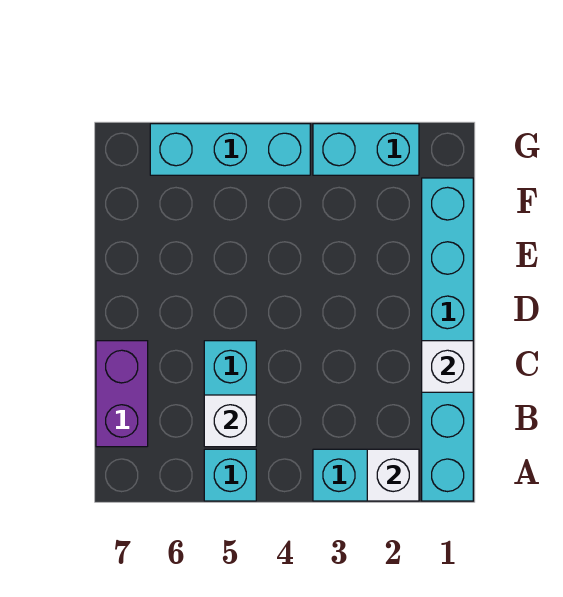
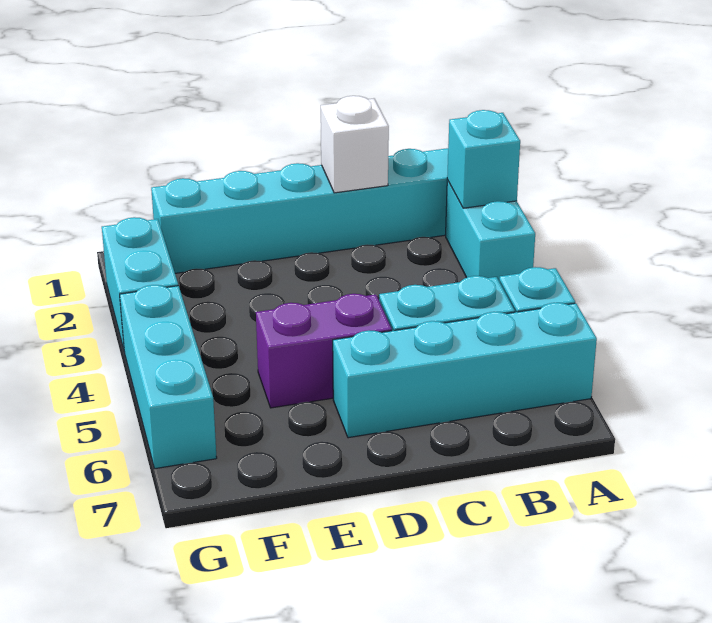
white brick A2 level 2 -> cyan brick A2 level 2
none -> cyan brick A6:D6 level 1
white brick B5 level 2 -> none
purple brick B7:C7 level 1 -> purple brick D5:E5 level 1

